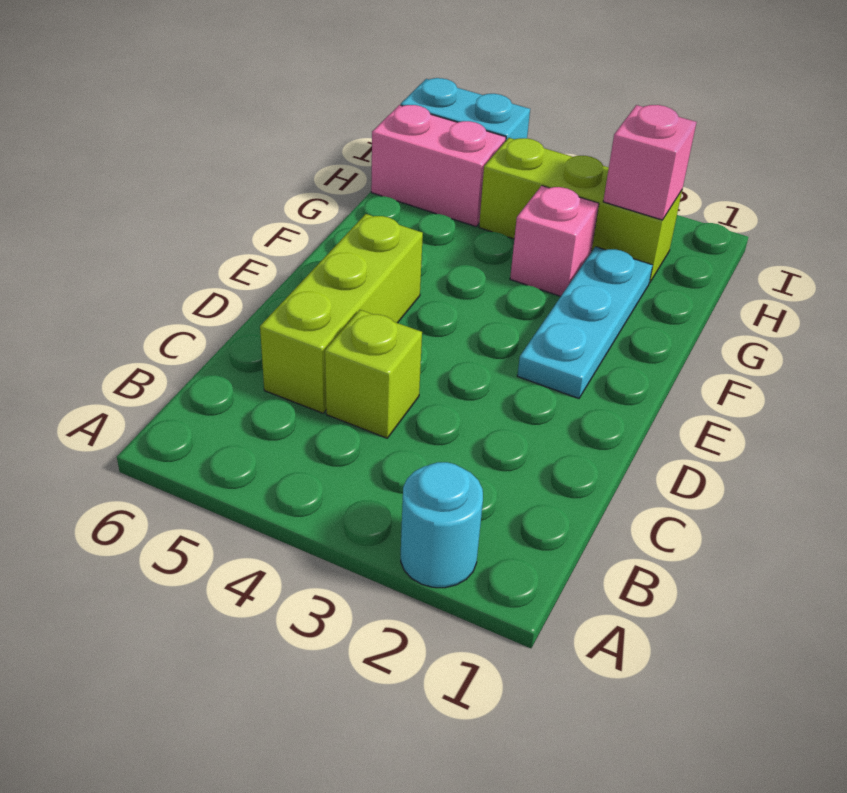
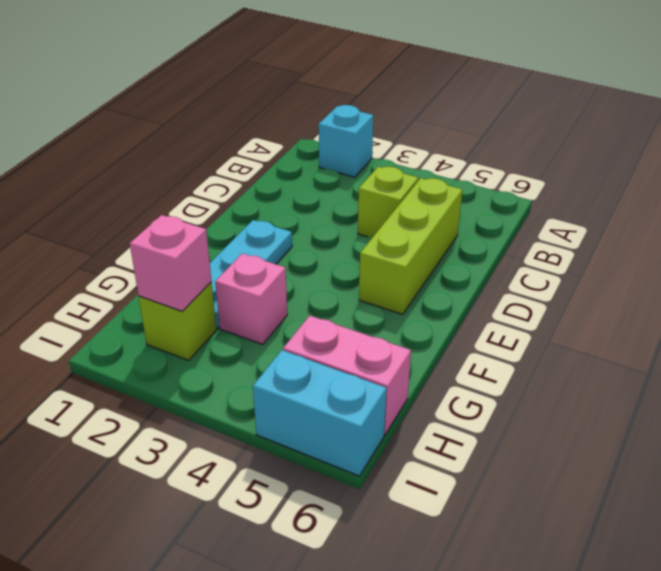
cyan round brick A2 level 1 -> cyan brick A2 level 1
lime brick H2:H4 level 1 -> lime brick H2 level 1

